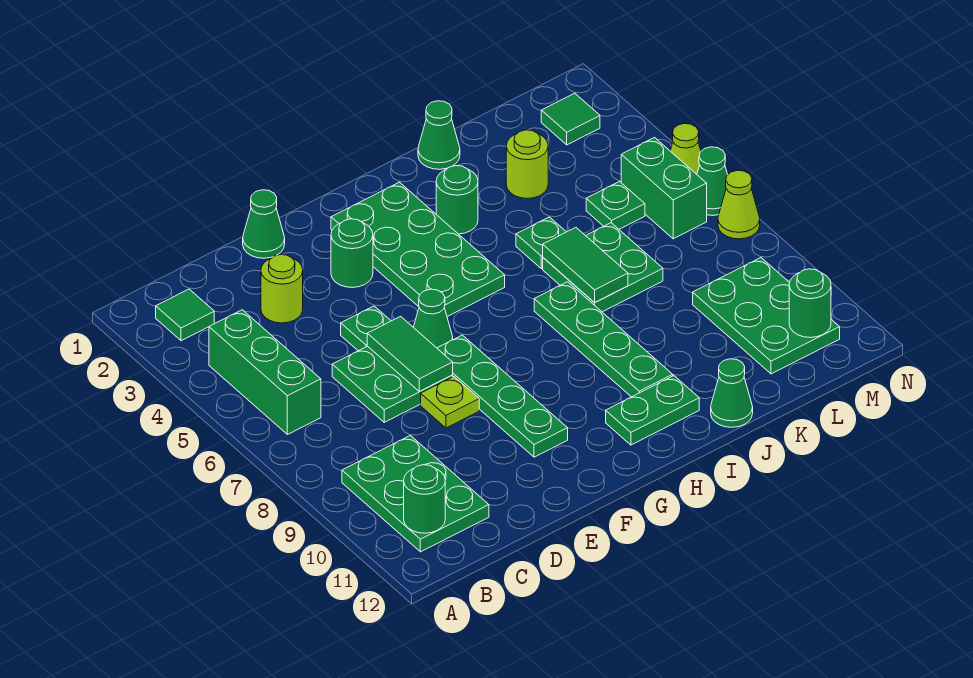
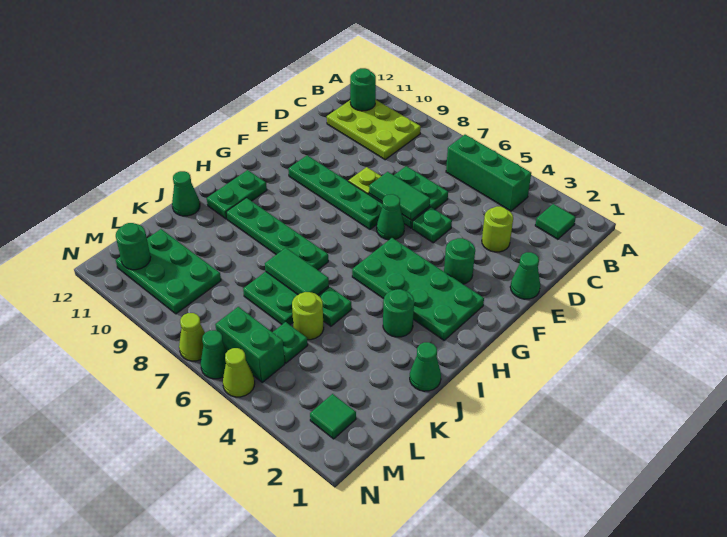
green plate B9:C11 level 1 -> lime plate B9:C11 level 1
lime round brick K3 level 1 -> lime round brick K5 level 1

